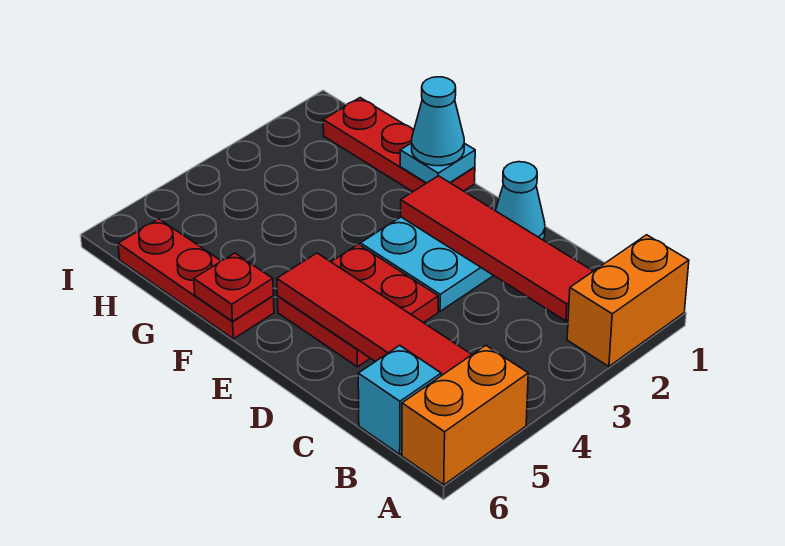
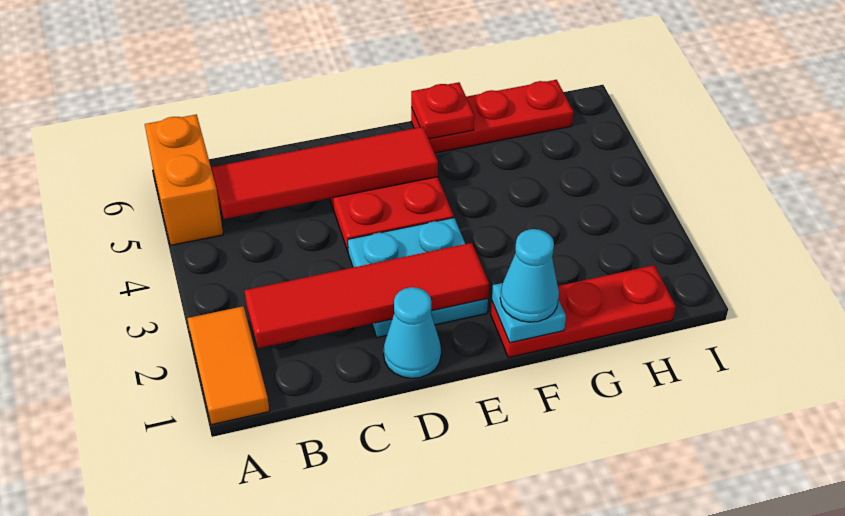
orange brick A1:A2 level 1 -> orange tile A1:A2 level 1
cyan brick B6 level 1 -> none

